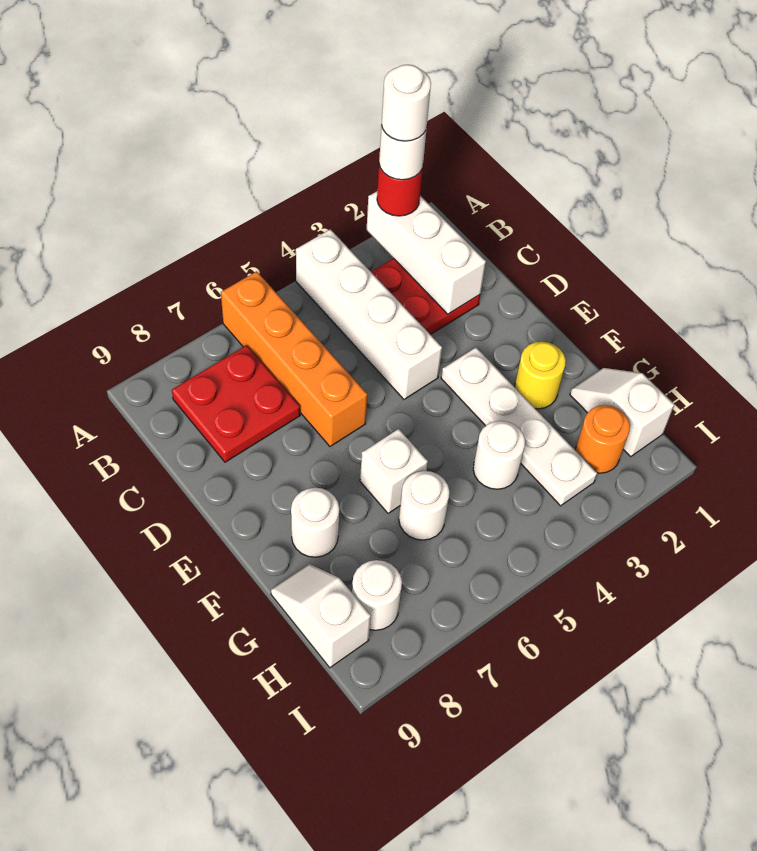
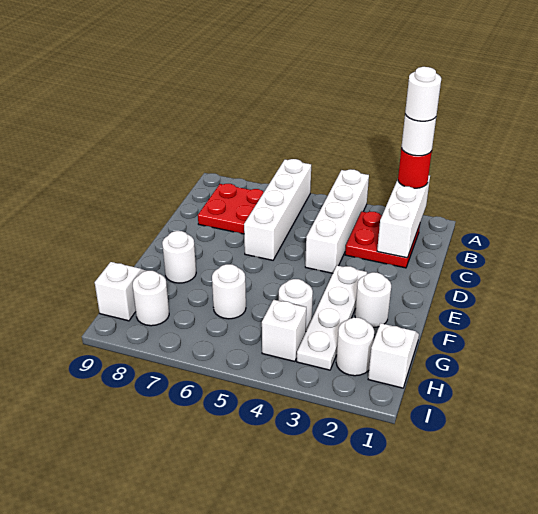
orange brick A6:D6 level 1 -> white brick A6:D6 level 1
yellow round brick F2 level 1 -> white round brick F2 level 1
white brick F6 level 1 -> white brick H4 level 1
orange round brick H2 level 1 -> white round brick H2 level 1

